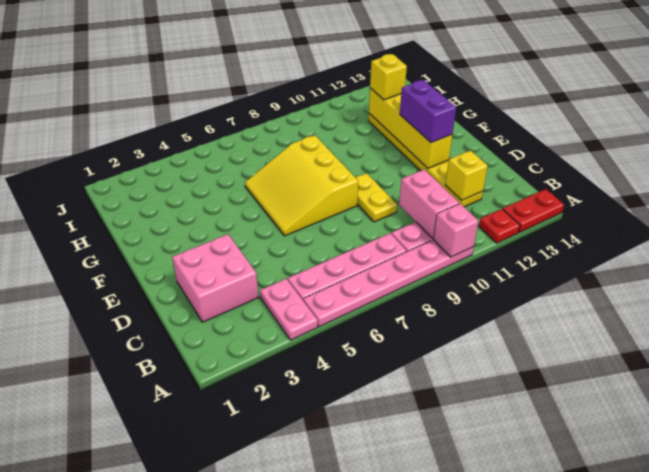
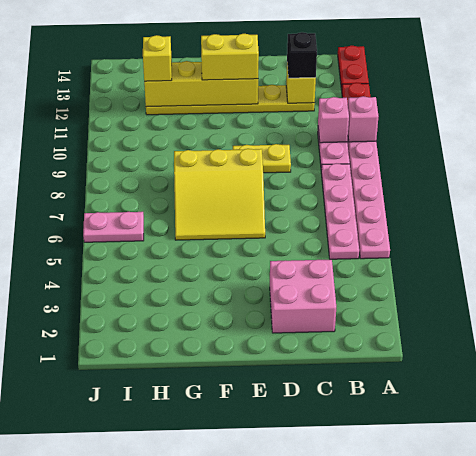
pink plate A4:B4 level 1 -> pink plate I6:J6 level 1
pink brick B10:C10 level 2 -> pink brick B10 level 2
none -> black brick C12 level 3
purple brick E12:F12 level 3 -> yellow brick E12:F12 level 3

